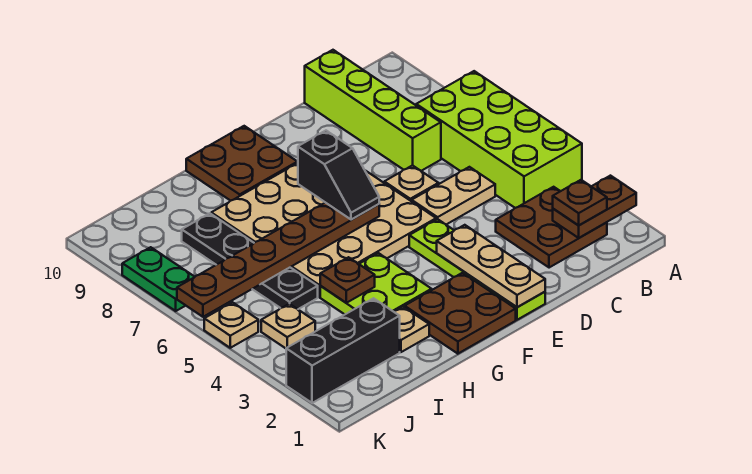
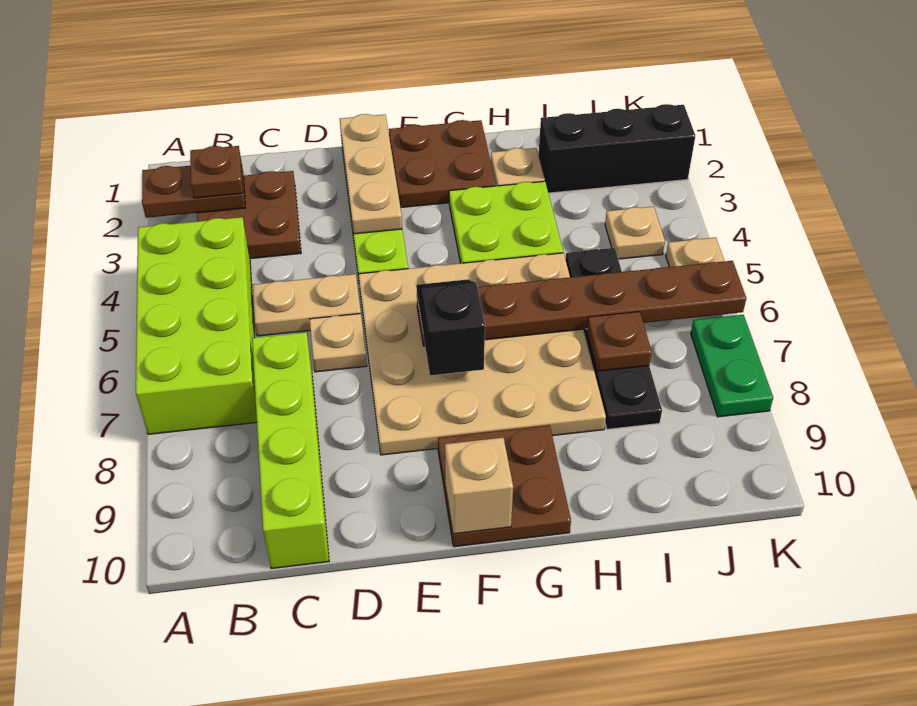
none -> tan brick F10 level 2
brown plate H4 level 2 -> brown plate I7 level 2

